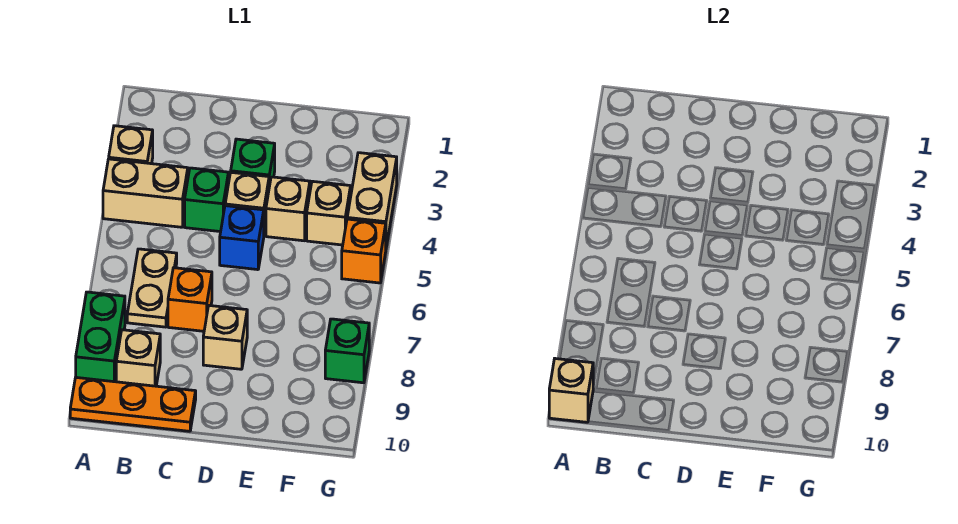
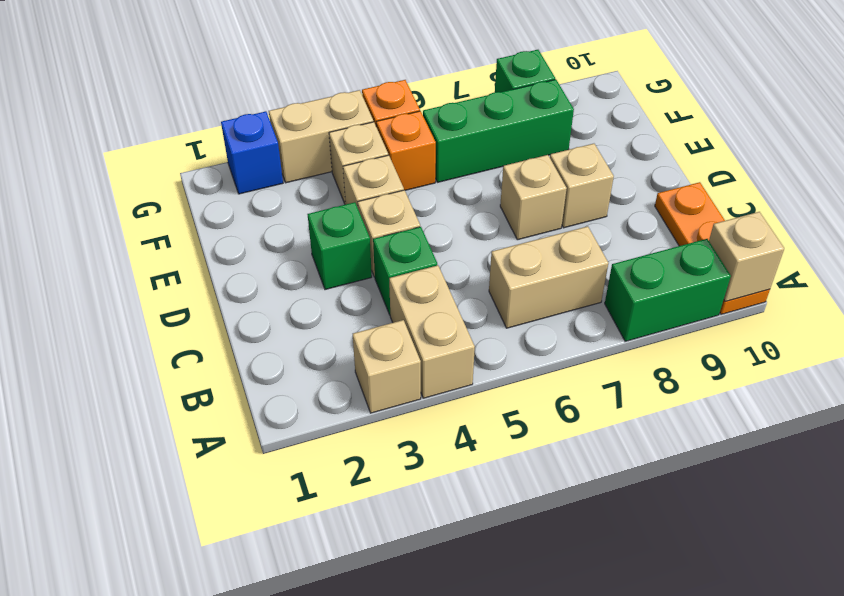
tan plate B6:B7 level 1 -> tan brick B6:B7 level 1
tan brick B9 level 1 -> tan brick D7 level 1
orange brick C7 level 1 -> orange brick F5 level 1
blue brick D5 level 1 -> blue brick G2 level 1
none -> green brick F6:F8 level 1

